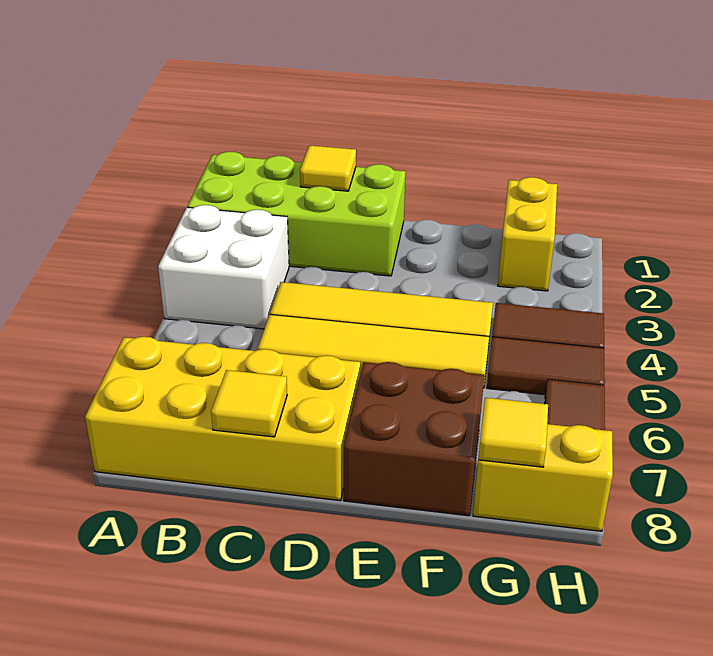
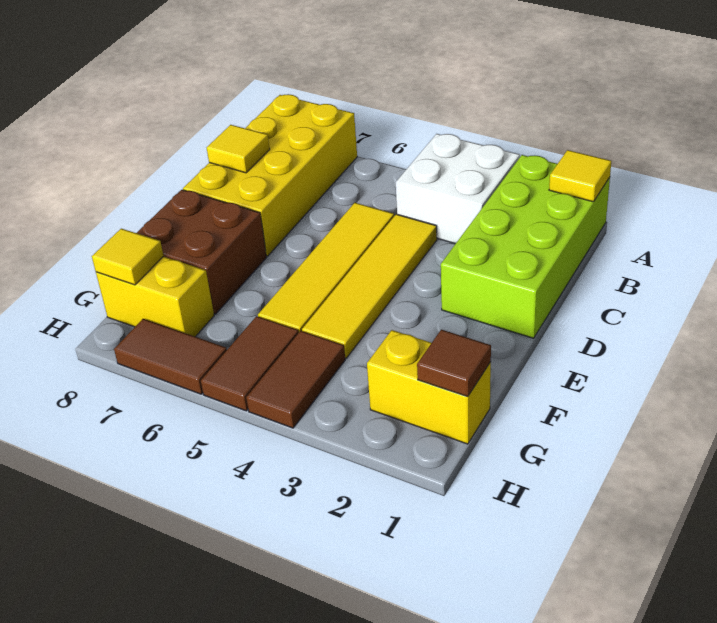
yellow tile C1 level 2 -> yellow tile A1 level 2
none -> brown tile G1 level 2
yellow brick G8:H8 level 1 -> yellow brick G7:G8 level 1

